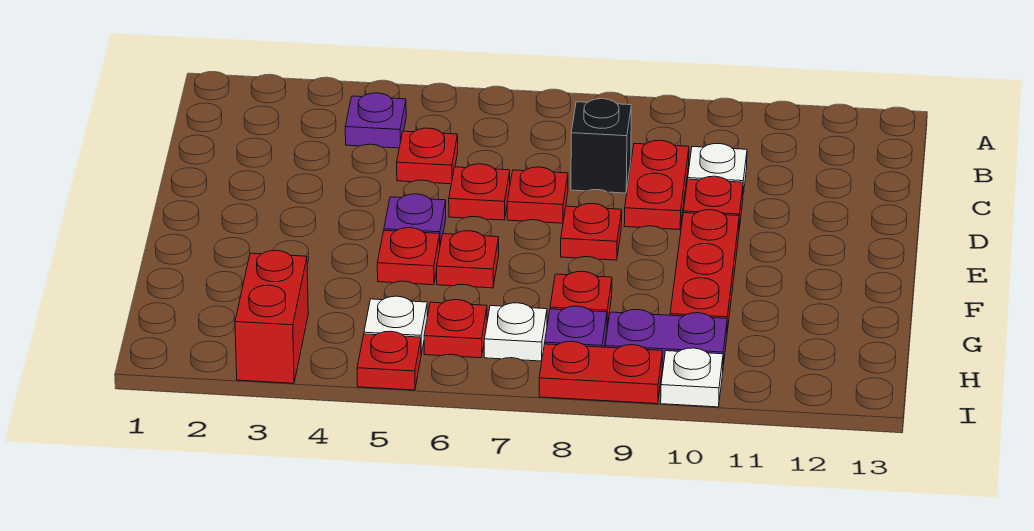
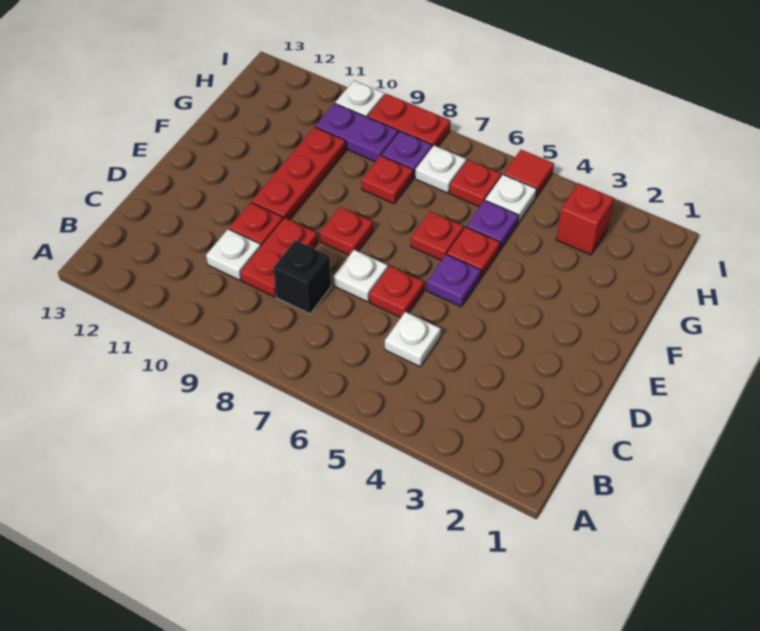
purple plate B4 level 1 -> purple plate G5 level 1
red plate C5 level 1 -> white plate C5 level 1
red plate D7 level 1 -> white plate D7 level 1
red brick H3:I3 level 1 -> red brick H3 level 1
red plate I5 level 1 -> red tile I5 level 1

